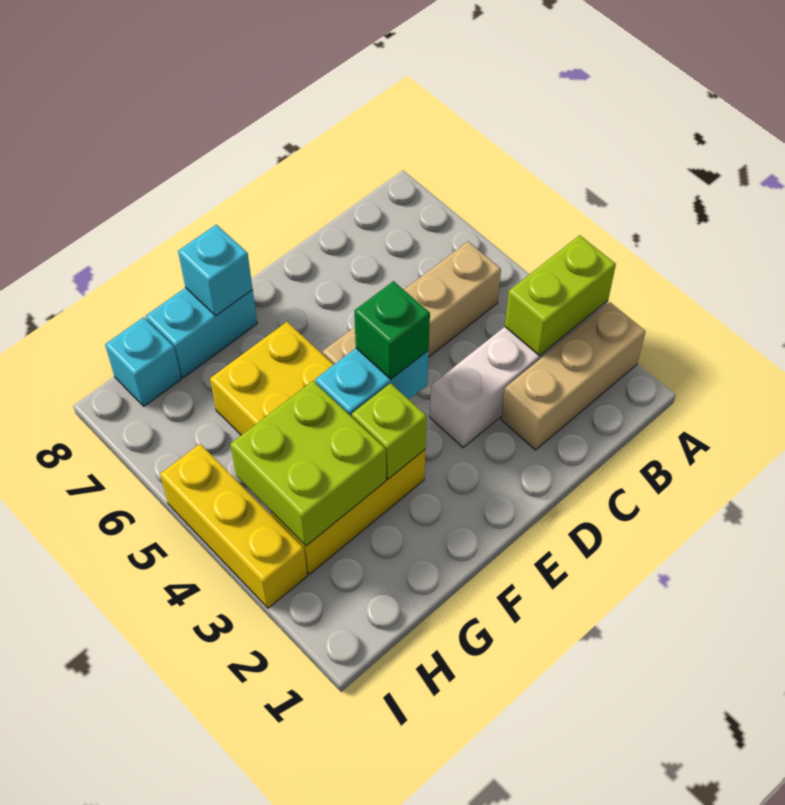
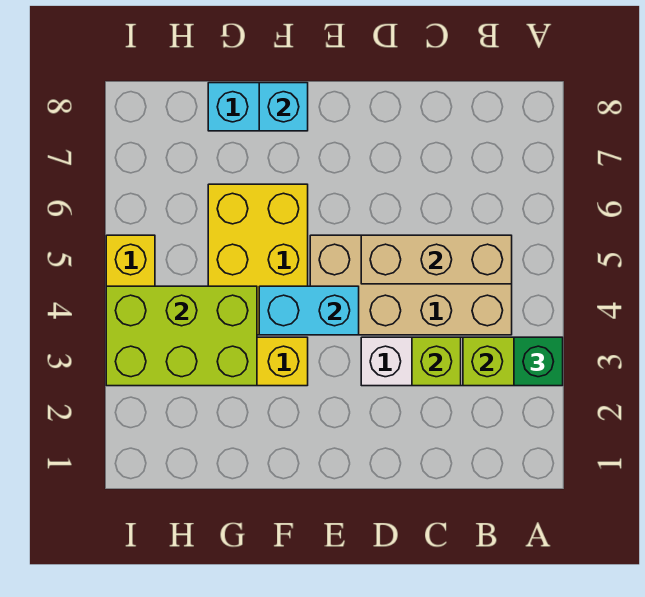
tan brick A2:C2 level 1 -> tan brick B5:D5 level 2
tan brick B5:E5 level 1 -> tan brick B4:E5 level 1
green brick E4 level 3 -> green brick A3 level 3
lime brick F3 level 2 -> lime brick C3 level 2
lime brick G3:H4 level 2 -> lime brick G3:I4 level 2
cyan brick H8 level 1 -> none

